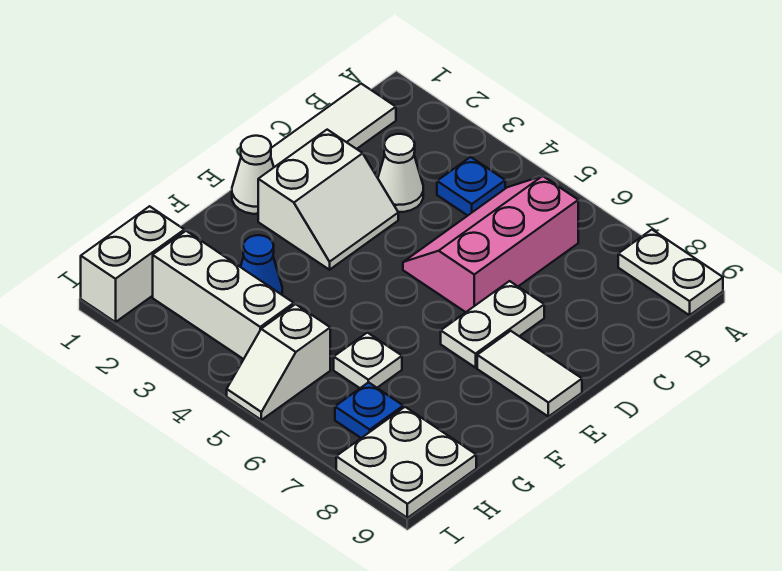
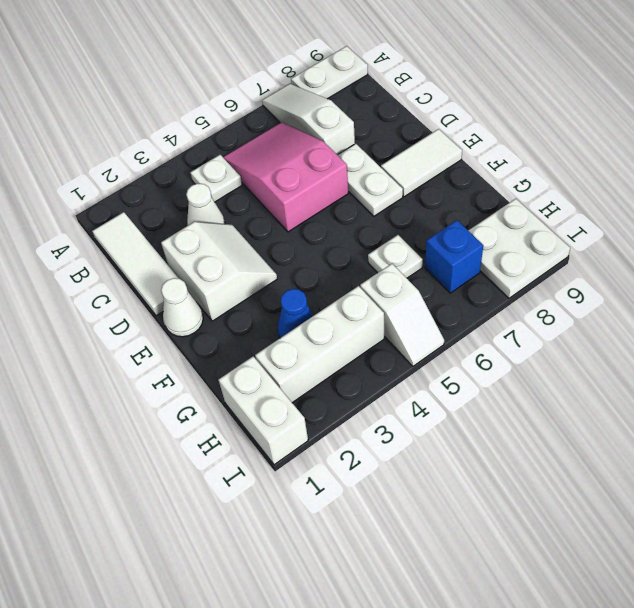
none -> white slope A7:C7 level 1 top C
blue plate B4 level 1 -> white plate B4 level 1
pink slope B5:D6 level 1 top 6 -> pink slope B5:D6 level 1 top D
blue plate H7 level 1 -> blue brick H7 level 1

